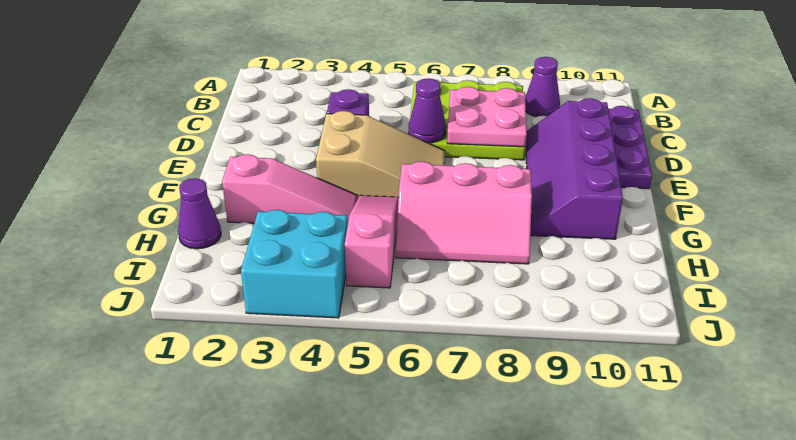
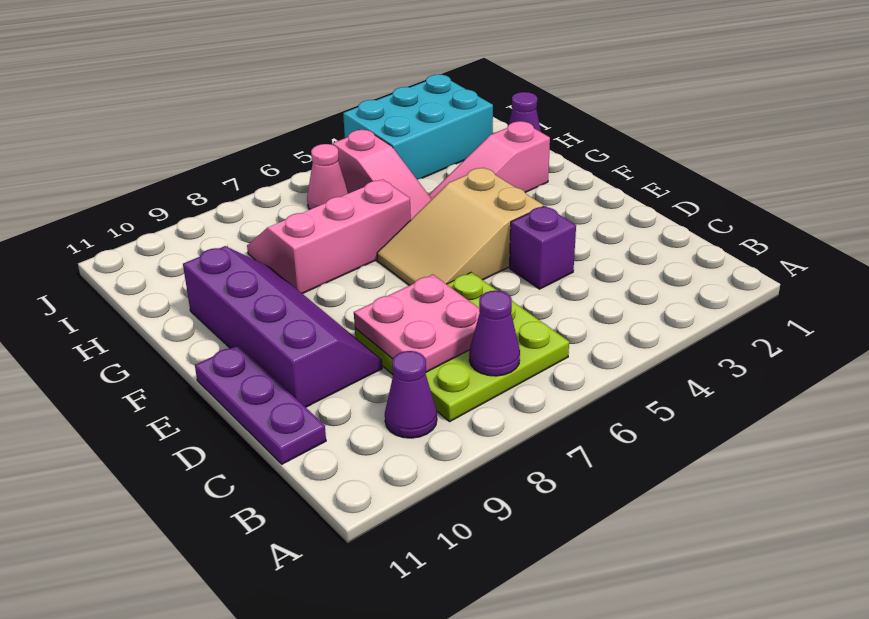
purple cone D6 level 2 -> purple cone B7 level 2
cyan brick I3:J4 level 1 -> cyan brick I2:J4 level 1
none -> pink cone I6 level 1

